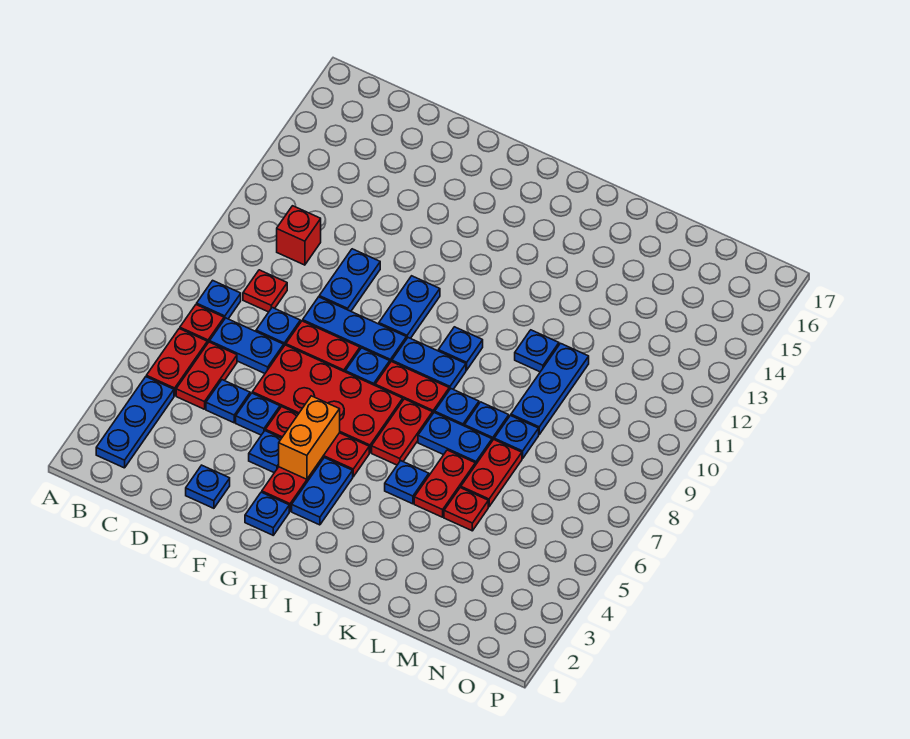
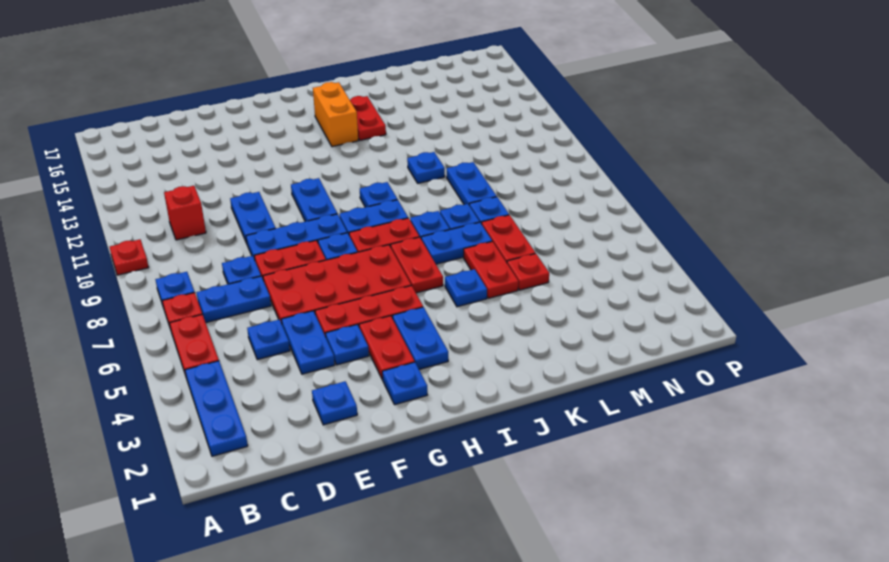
red plate C5:C6 level 1 -> red plate J14:J15 level 1
red plate C9 level 1 -> red plate A10 level 1
blue plate E5 level 1 -> blue plate E4:E5 level 1
orange brick G4:G5 level 2 -> orange brick I14:I15 level 1
blue plate L9:L11 level 1 -> blue plate L9:L10 level 1

